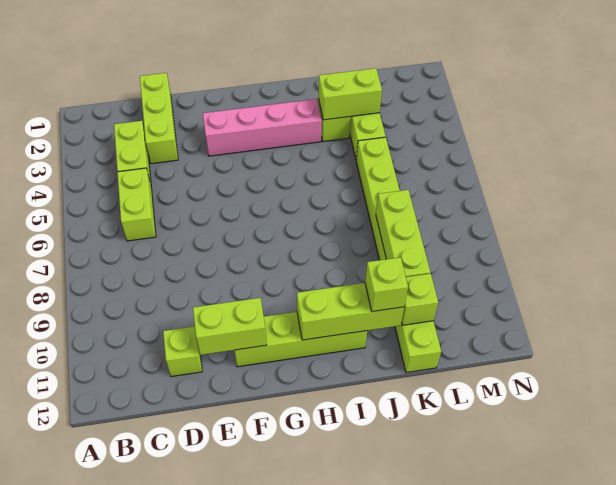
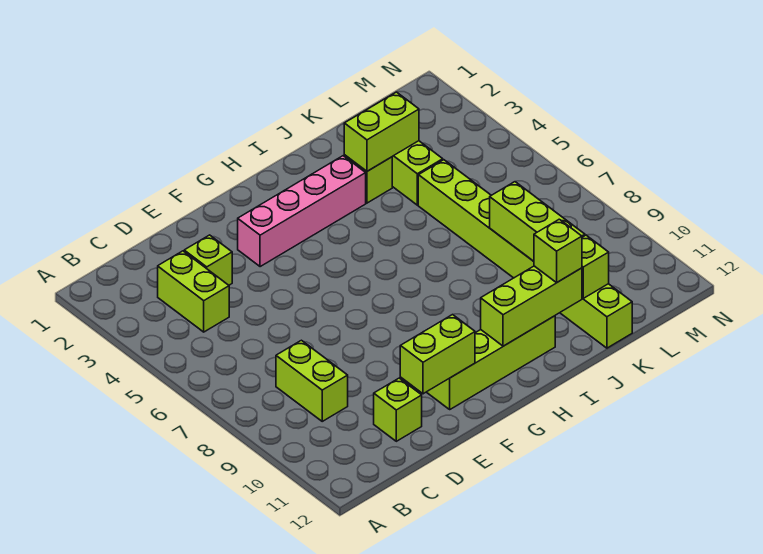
lime brick C5:C6 level 1 -> lime brick C8:C9 level 1
lime brick D1:D3 level 1 -> lime brick D3 level 1

